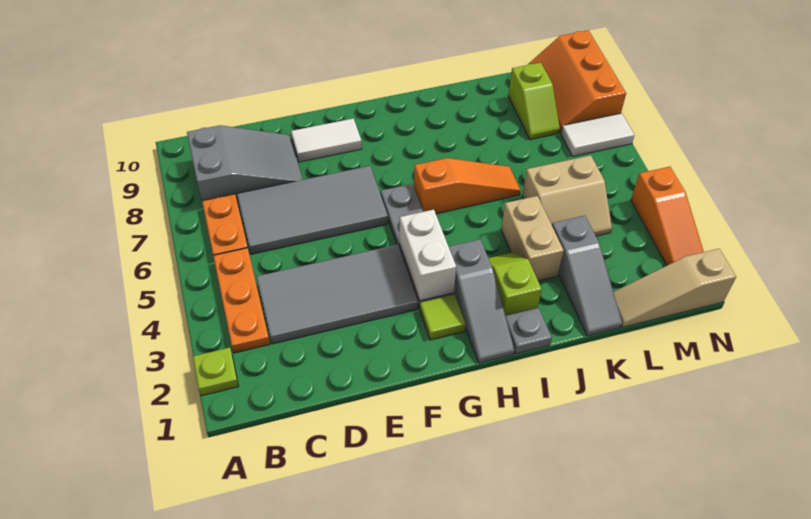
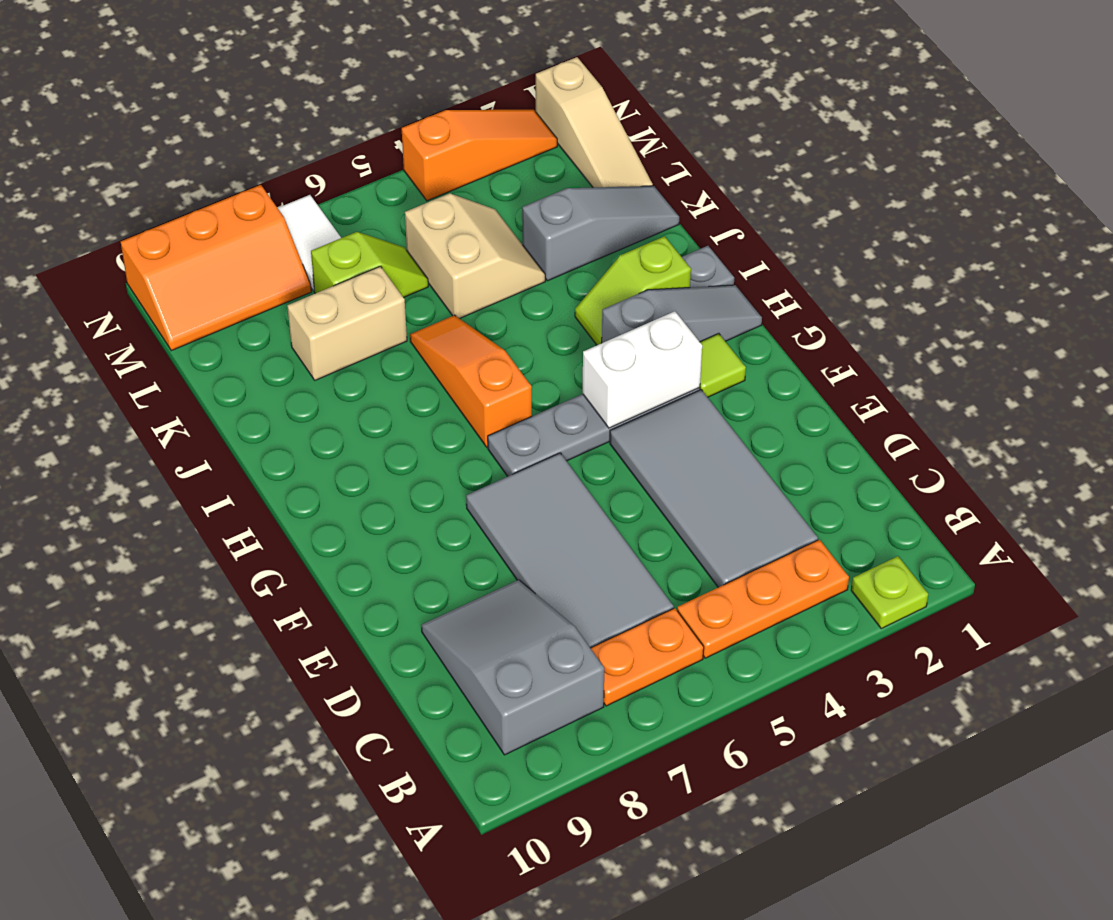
white tile E9:F9 level 1 -> none
tan brick J3:J4 level 1 -> tan brick K7:K8 level 1
lime slope L8:L9 level 1 top 9 -> lime slope L6:L7 level 1 top 7

